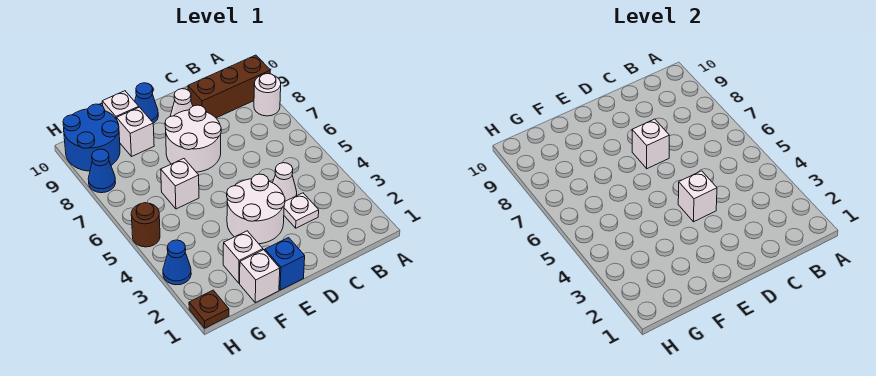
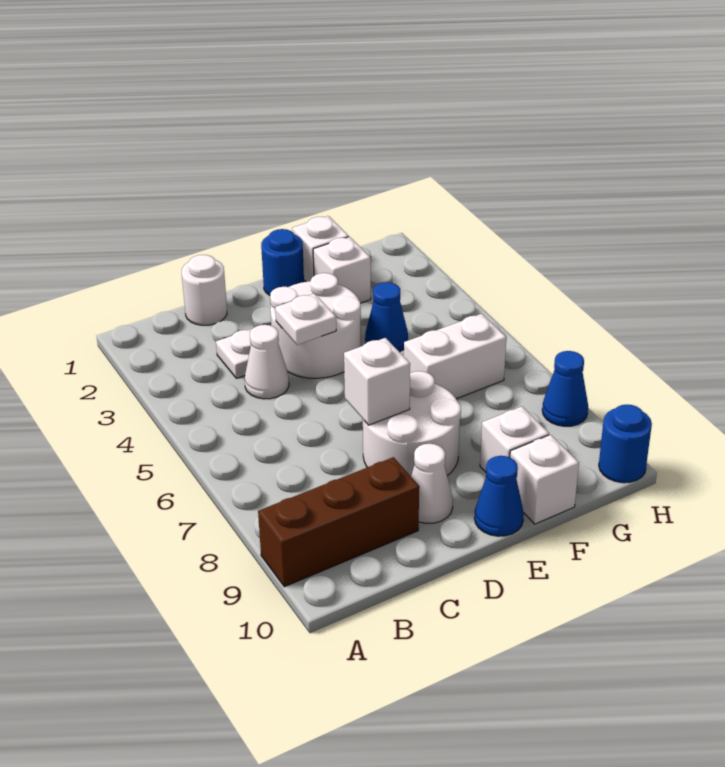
white round brick A8 level 1 -> white round brick C1 level 1
white brick D4 level 2 -> white plate D4 level 2
blue brick E1 level 1 -> blue round brick E1 level 1
white brick F6 level 1 -> white brick F6:G6 level 1
blue round brick G9:H10 level 1 -> blue round brick H10 level 1
brown plate H1 level 1 -> none
blue cone H3 level 1 -> blue cone F4 level 1
brown round brick H5 level 1 -> none

